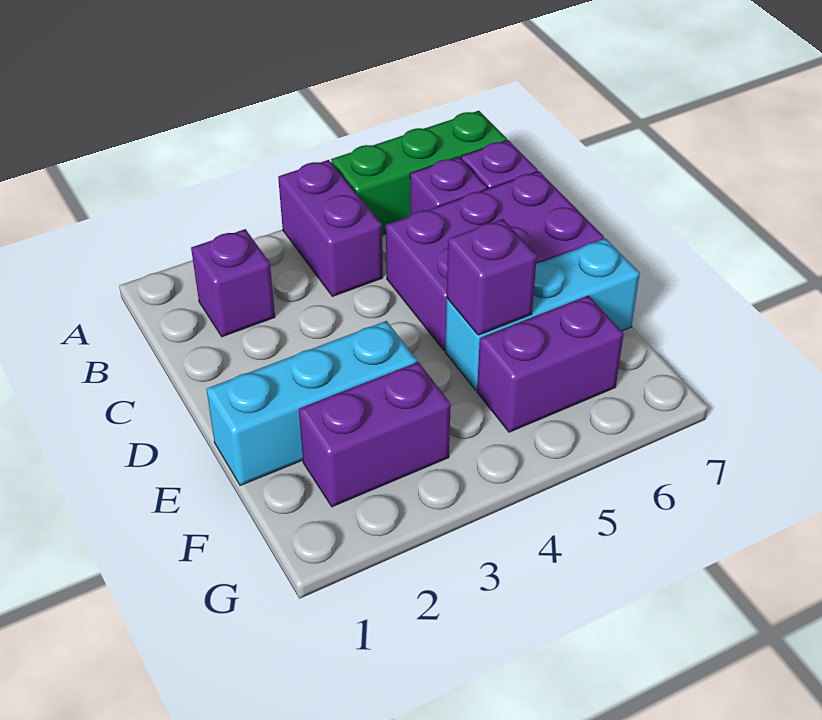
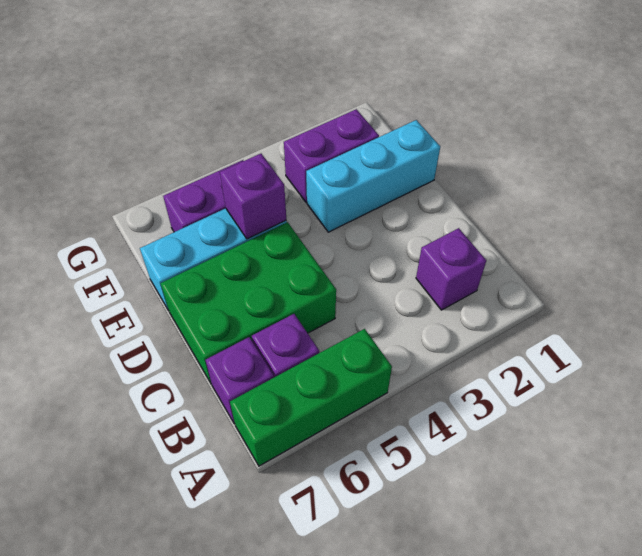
purple brick A4:B4 level 1 -> none
purple brick C5:D7 level 1 -> green brick C5:D7 level 1

